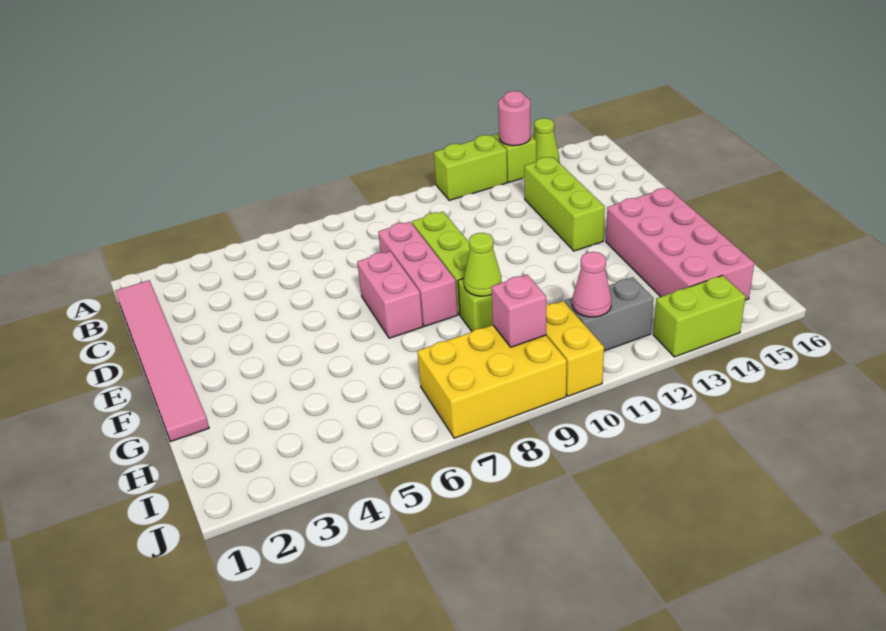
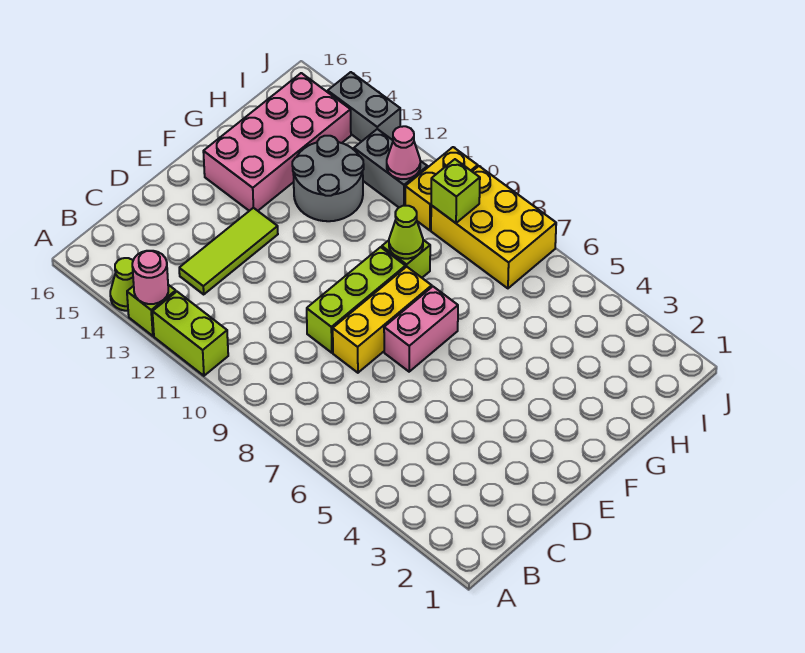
pink tile B1:G1 level 1 -> none
lime brick C13:E13 level 1 -> lime tile C13:E13 level 1
pink brick D8:F8 level 1 -> yellow brick D8:F8 level 1
none -> grey round brick G12:H13 level 1
pink brick I9 level 2 -> lime brick I9 level 2
lime brick J13:J14 level 1 -> grey brick J13:J14 level 1

